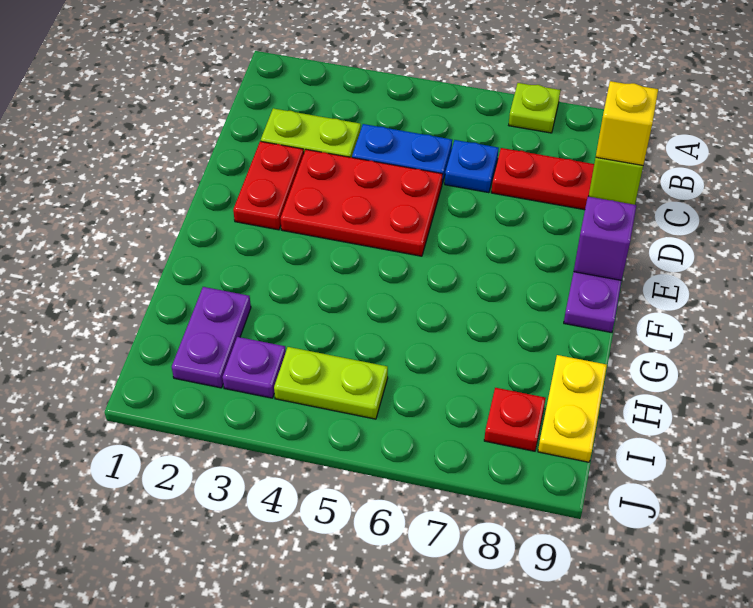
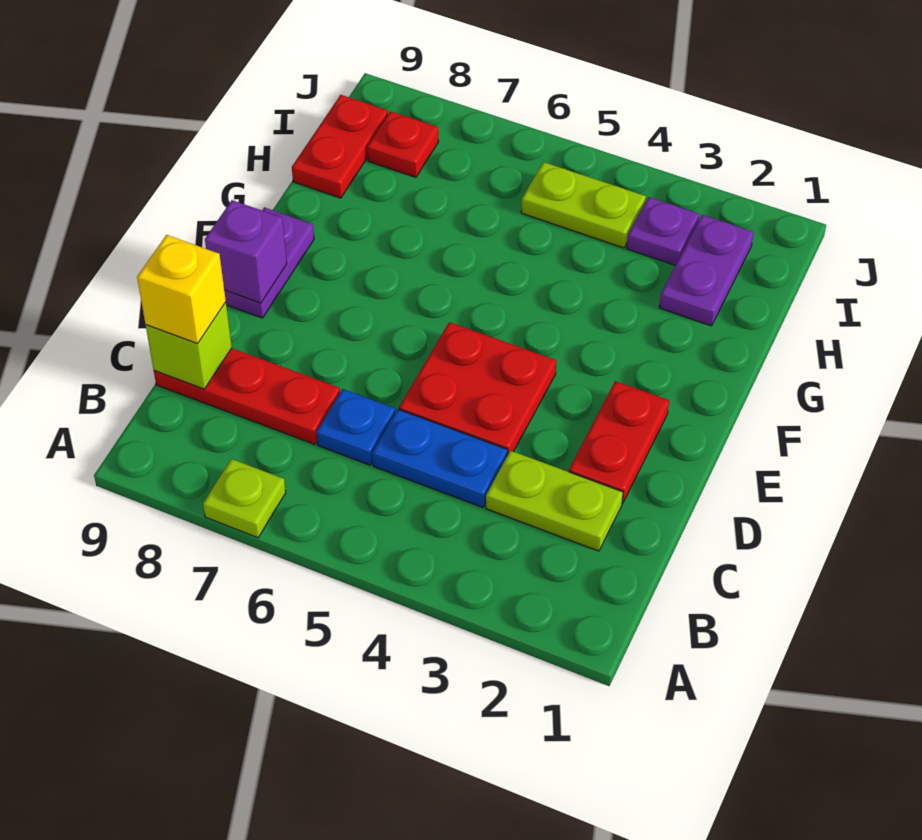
red plate D3:E5 level 1 -> red plate D4:E5 level 1
yellow plate H9:I9 level 1 -> red plate H9:I9 level 1

